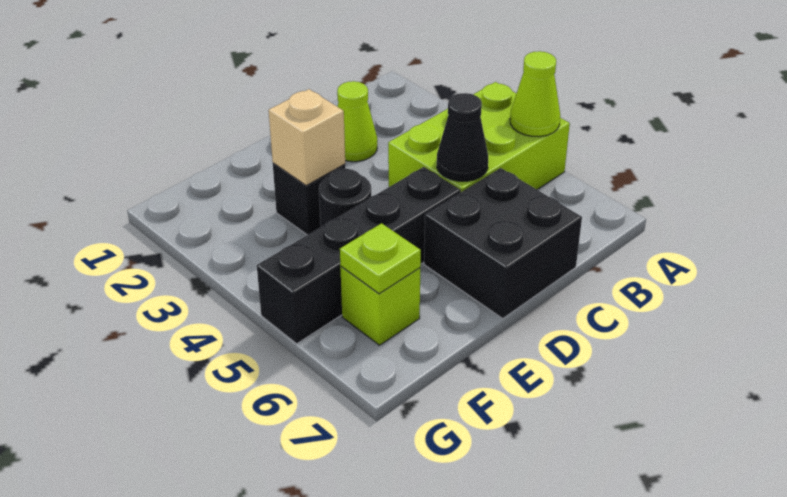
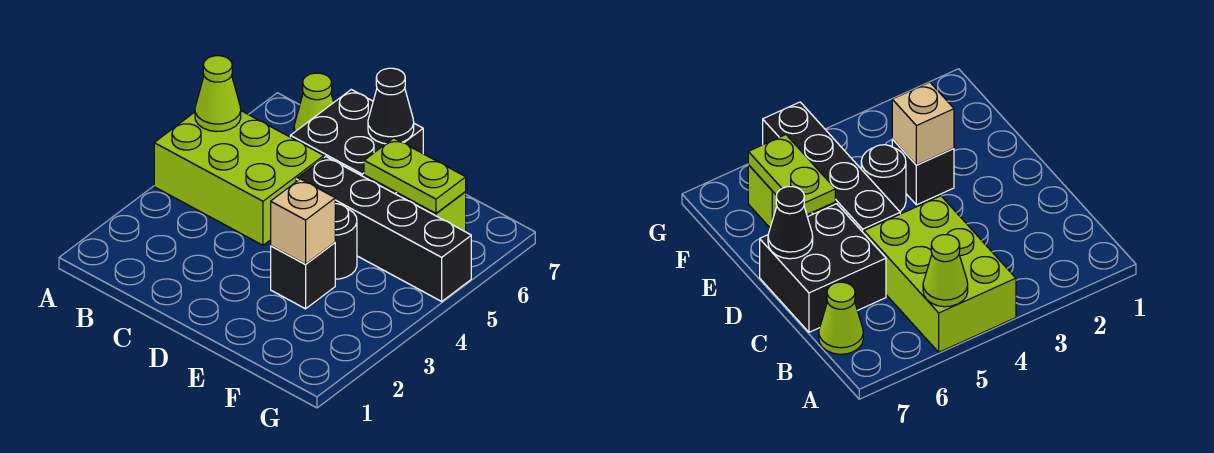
lime cone C2 level 1 -> lime cone B7 level 1
black cone C5 level 2 -> black cone D7 level 2
lime plate F6 level 2 -> lime plate E6:F6 level 2

